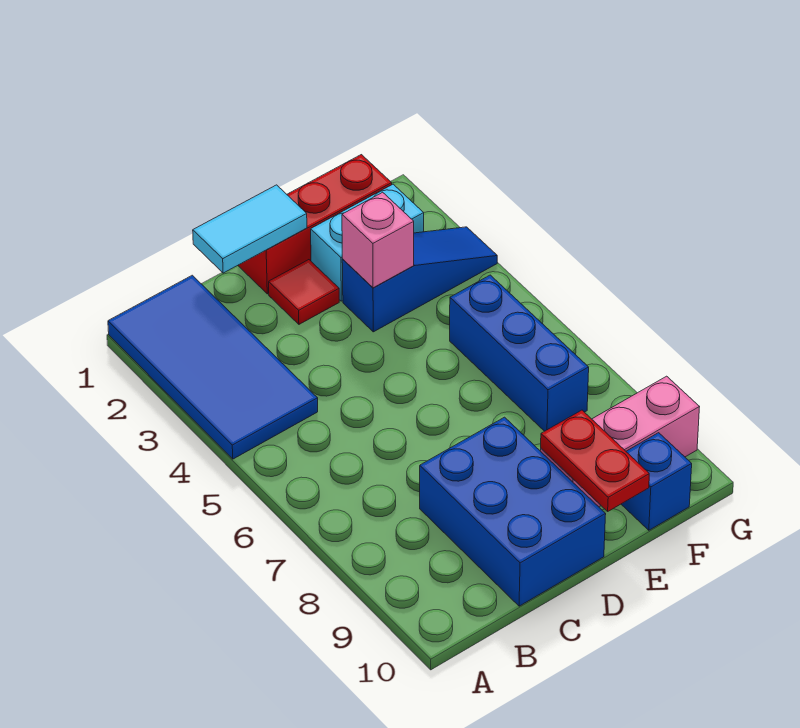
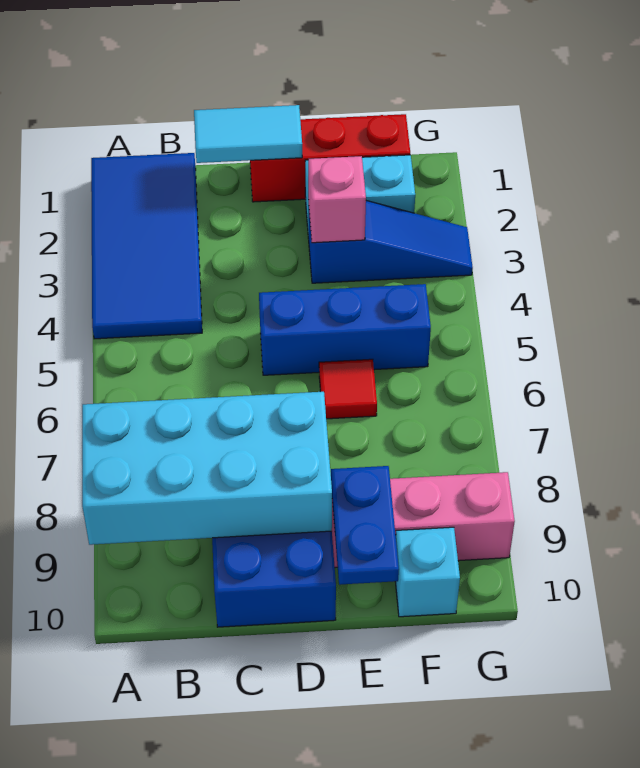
none -> cyan brick A8:D9 level 2
red tile D2 level 1 -> red tile E6 level 1
red plate E9:E10 level 2 -> blue plate E9:E10 level 2
blue brick F5:F7 level 1 -> blue brick D5:F5 level 1
blue brick F10 level 1 -> cyan brick F10 level 1

